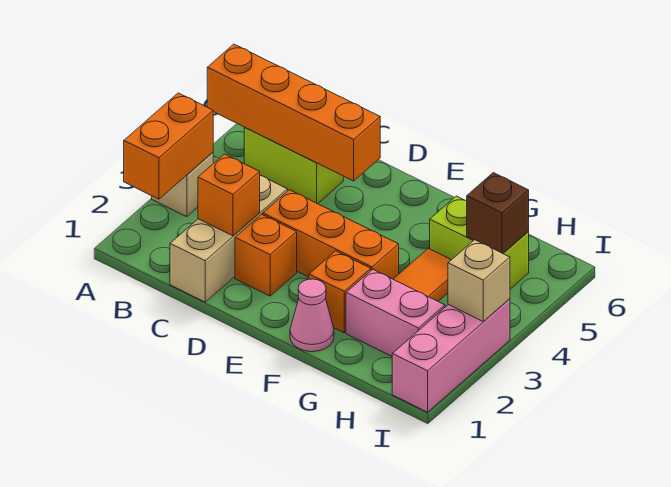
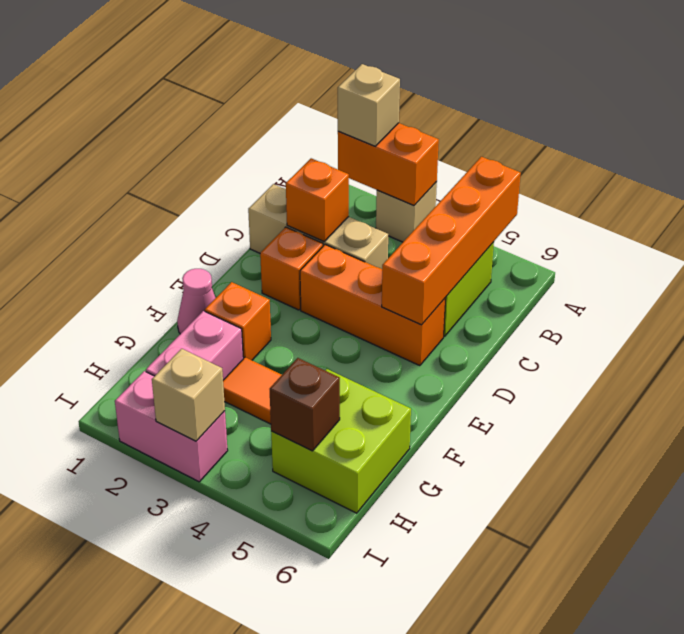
none -> tan brick A2 level 3
orange brick D3:F3 level 1 -> orange brick D3:D5 level 1
lime brick G5:H5 level 1 -> lime brick G5:H6 level 1
pink brick I1:I3 level 1 -> pink brick I2:I3 level 1

